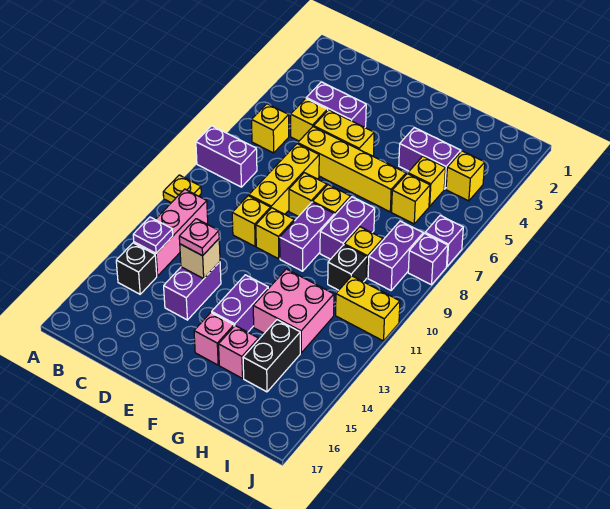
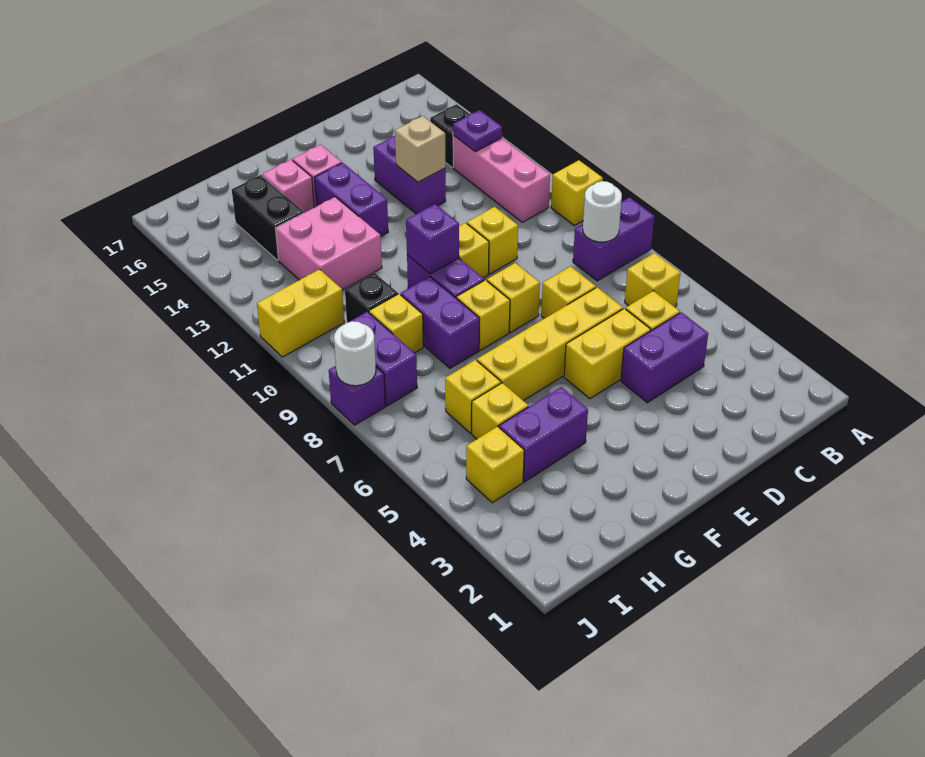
yellow plate A10 level 1 -> yellow brick A10 level 1
none -> white round brick B8 level 2
yellow brick D7:D9 level 1 -> yellow brick D7 level 1
pink plate D13 level 3 -> none
purple brick J7 level 1 -> purple brick F10 level 2
none -> white round brick J8 level 2

